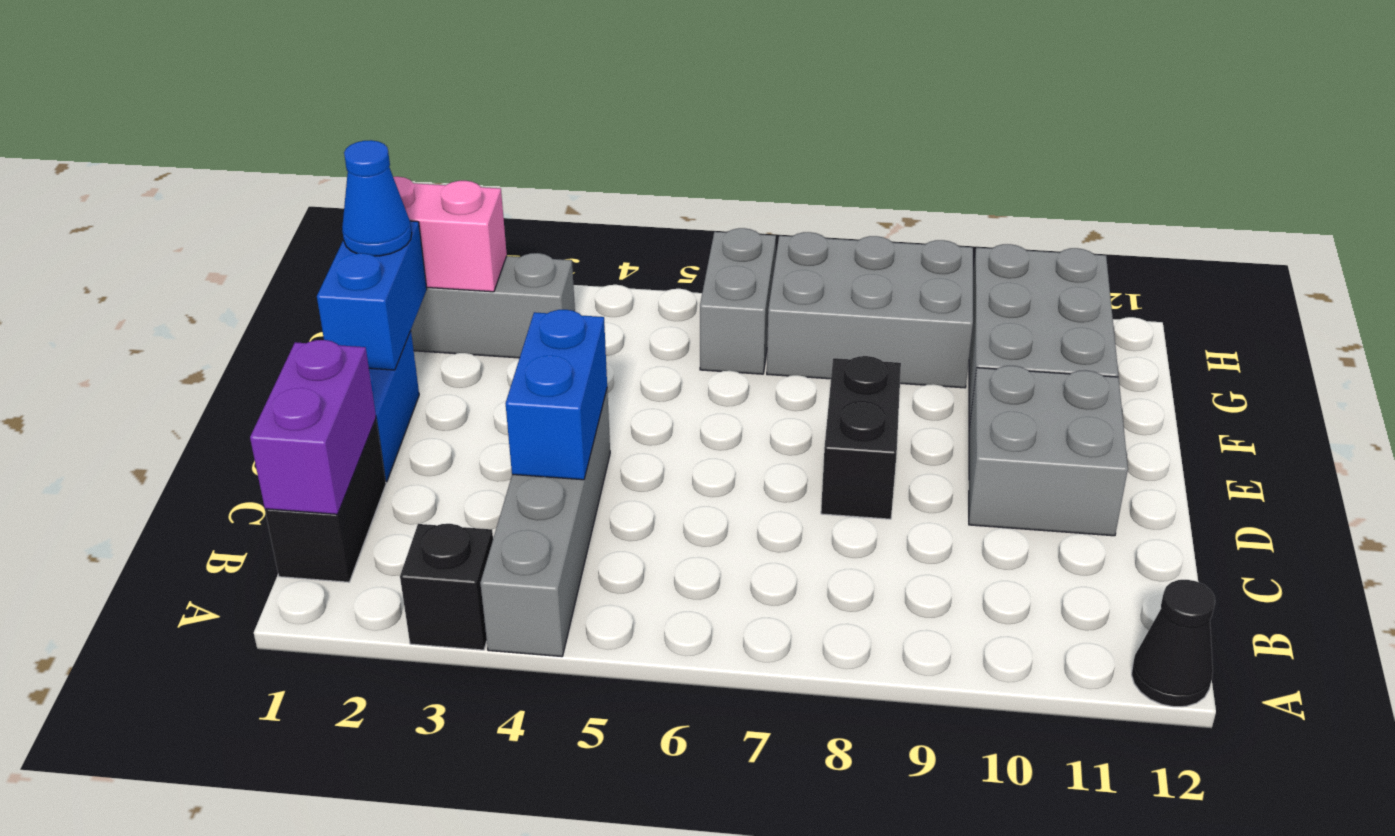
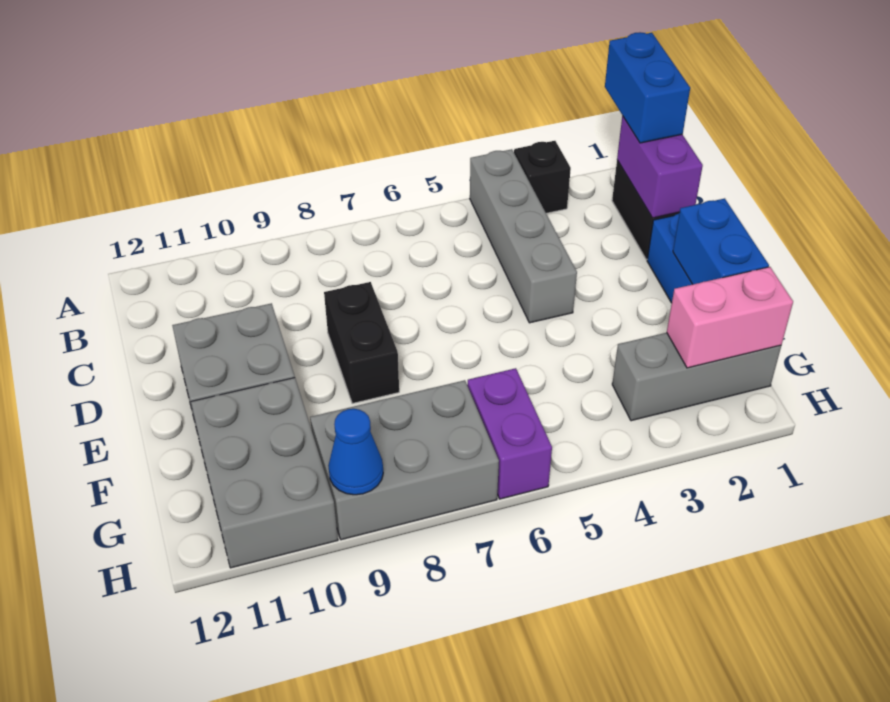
black cone A12 level 1 -> none
blue brick C4:D4 level 2 -> blue brick A1:B1 level 3
blue cone F1 level 3 -> blue cone H9 level 2
grey brick G6:H6 level 1 -> purple brick G6:H6 level 1

